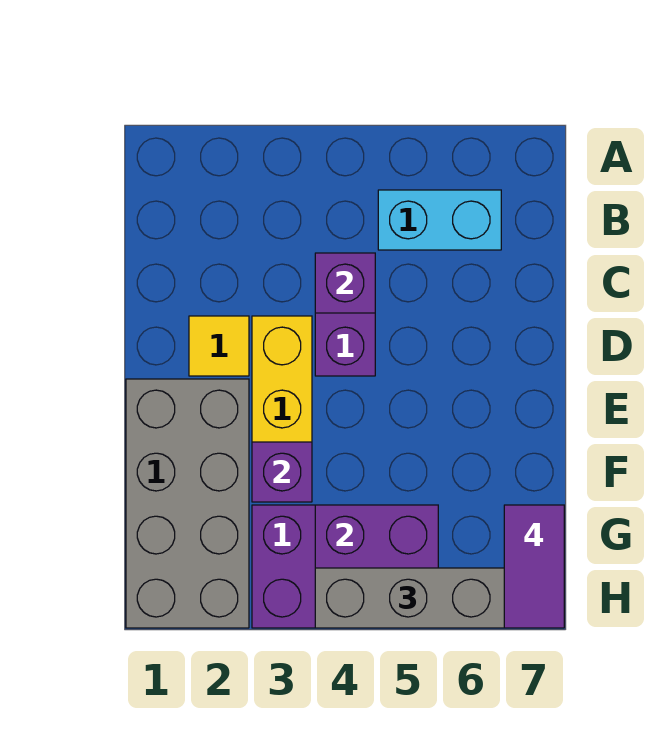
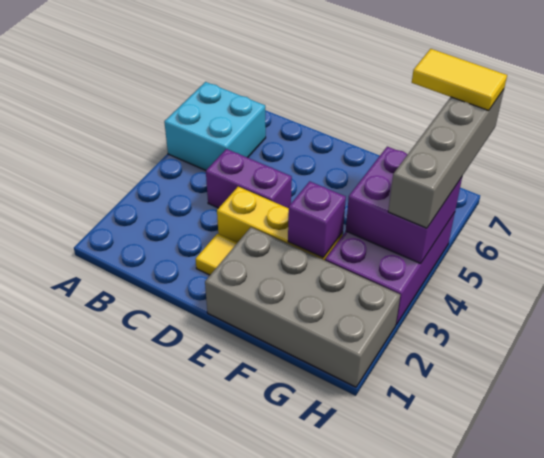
cyan brick B5:B6 level 1 -> cyan brick A5:B6 level 1
purple brick C4 level 2 -> none
purple tile G7:H7 level 4 -> yellow tile G7:H7 level 4

